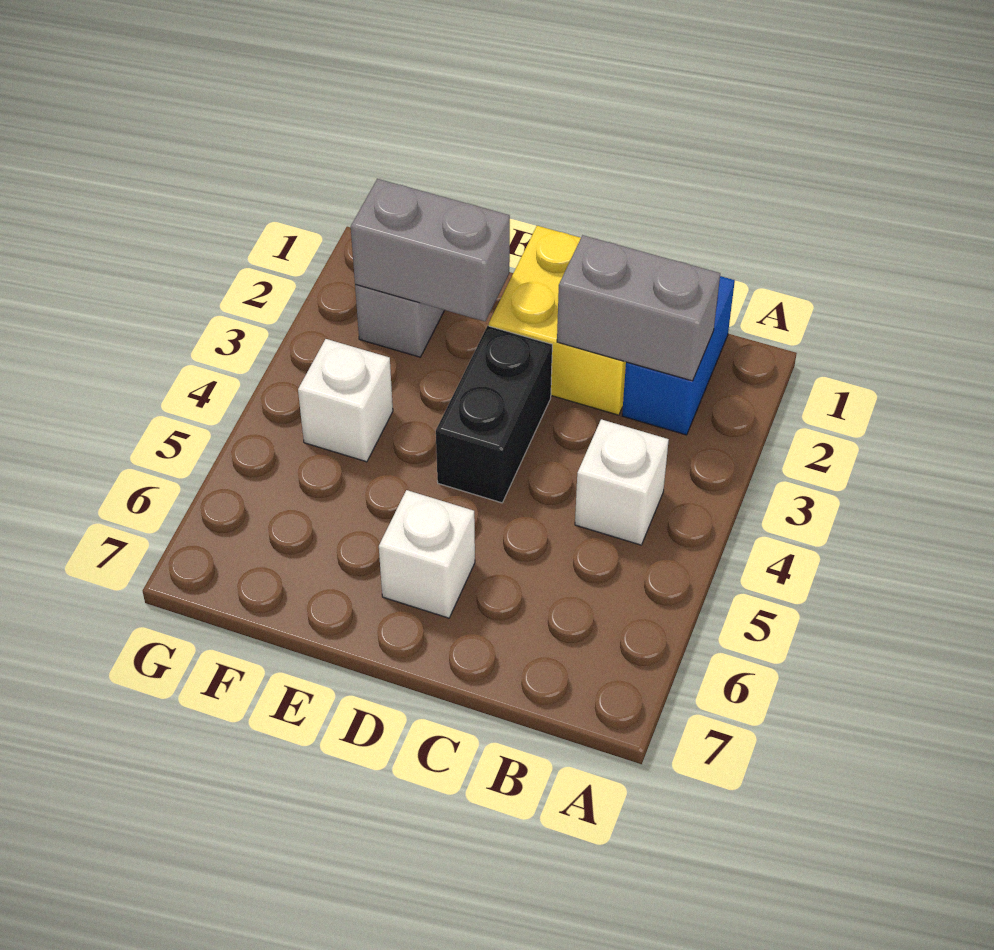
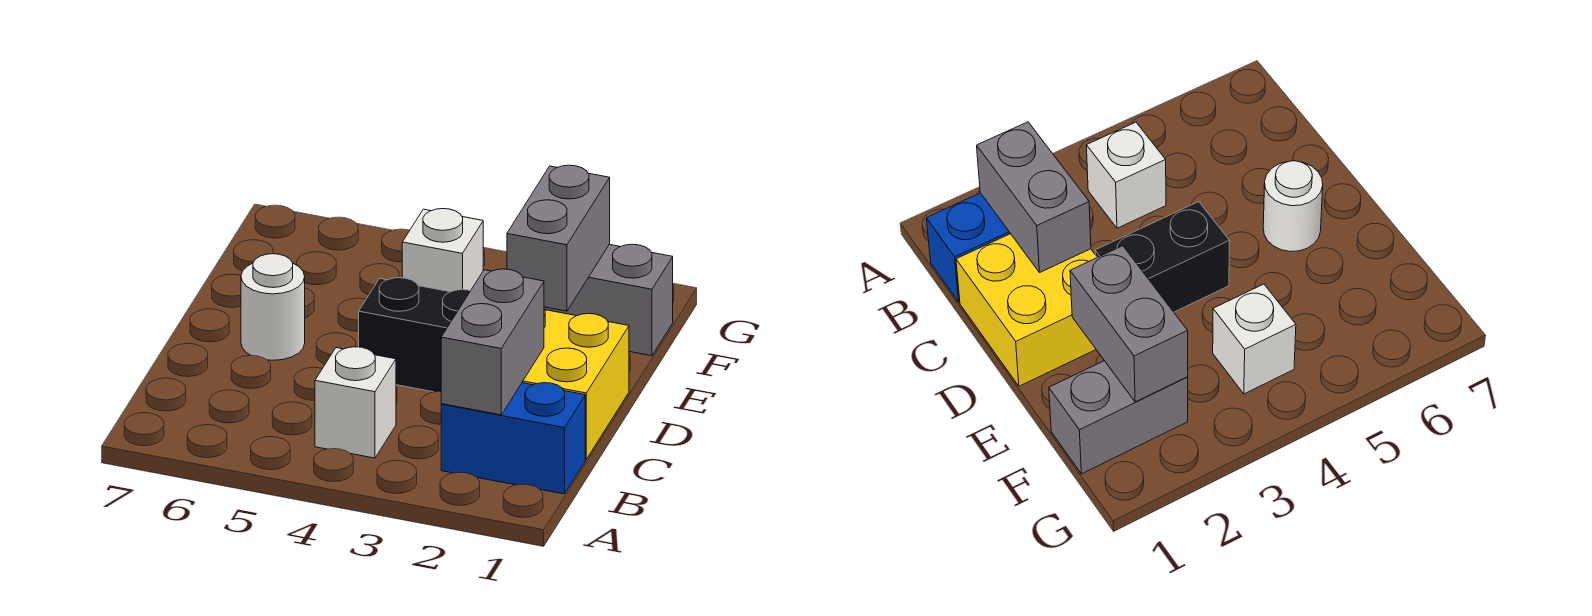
white brick D6 level 1 -> white round brick D6 level 1

